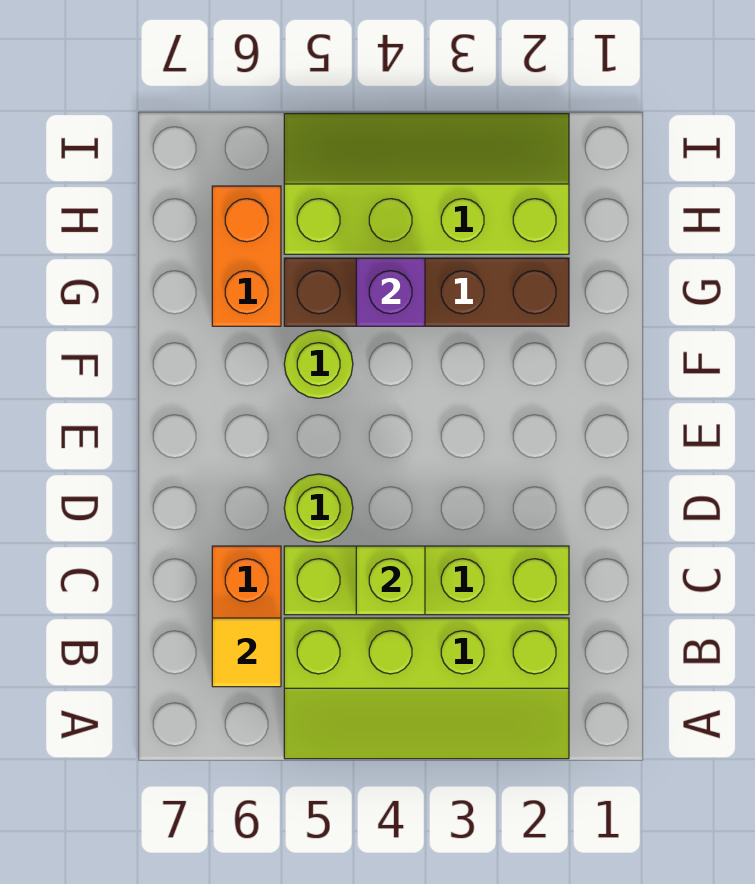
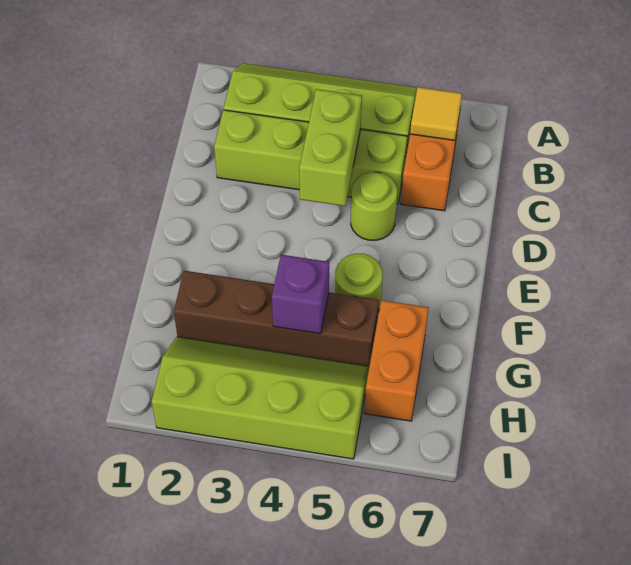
lime brick C4 level 2 -> lime brick C4:D4 level 2
lime slope H2:I5 level 1 top H -> lime slope H2:I5 level 1 top I

